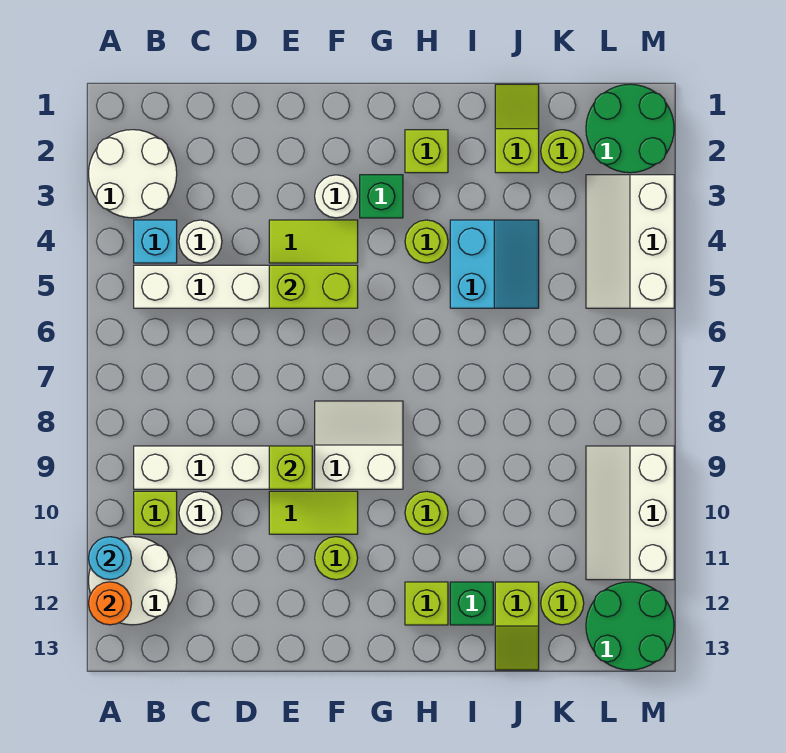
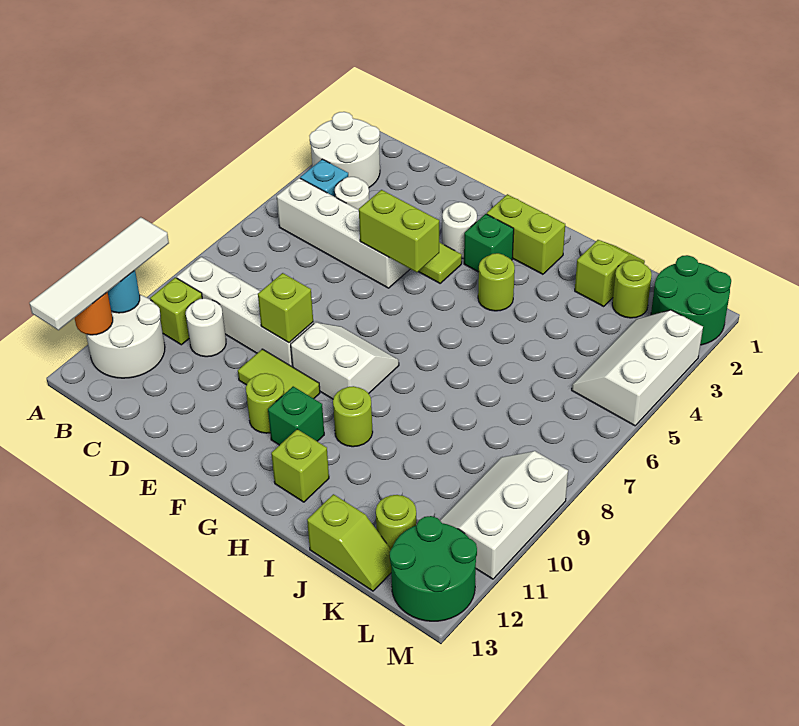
none -> white tile A10:A13 level 3
lime brick H2 level 1 -> lime brick G2:H2 level 1
cyan slope I4:J5 level 1 top I -> none
green brick I12 level 1 -> green brick G11 level 1
lime slope J12:J13 level 1 top 12 -> lime slope J13:K13 level 1 top J

